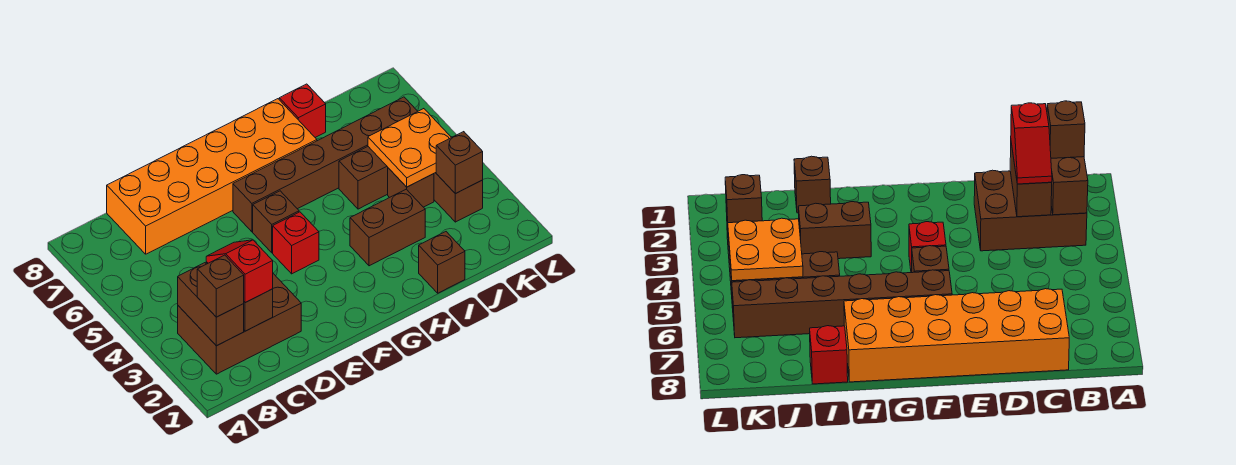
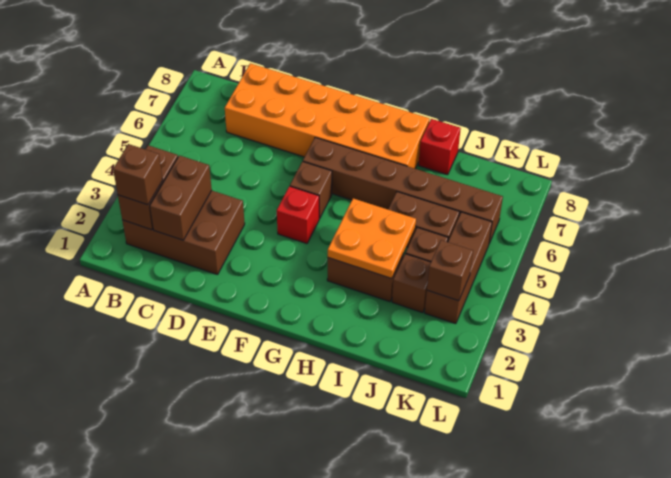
red slope C2:C3 level 3 top 2 -> none
brown brick I1 level 1 -> brown brick J3 level 1
orange plate J4:K5 level 2 -> orange plate H3:I4 level 2

